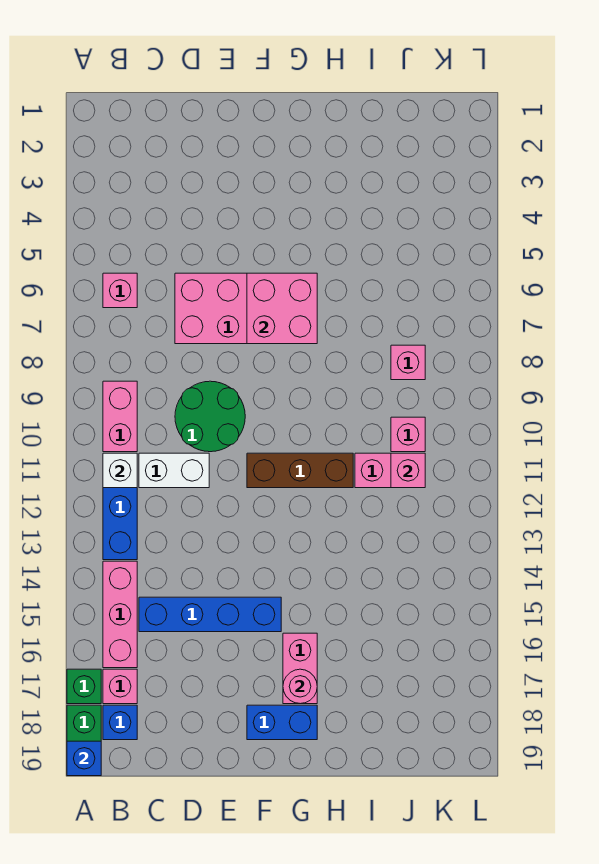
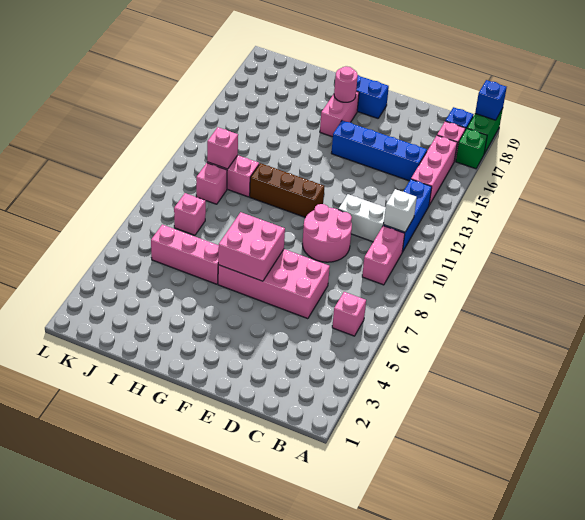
green round brick D9:E10 level 1 -> pink round brick D9:E10 level 1
none -> pink brick H6:J6 level 1

